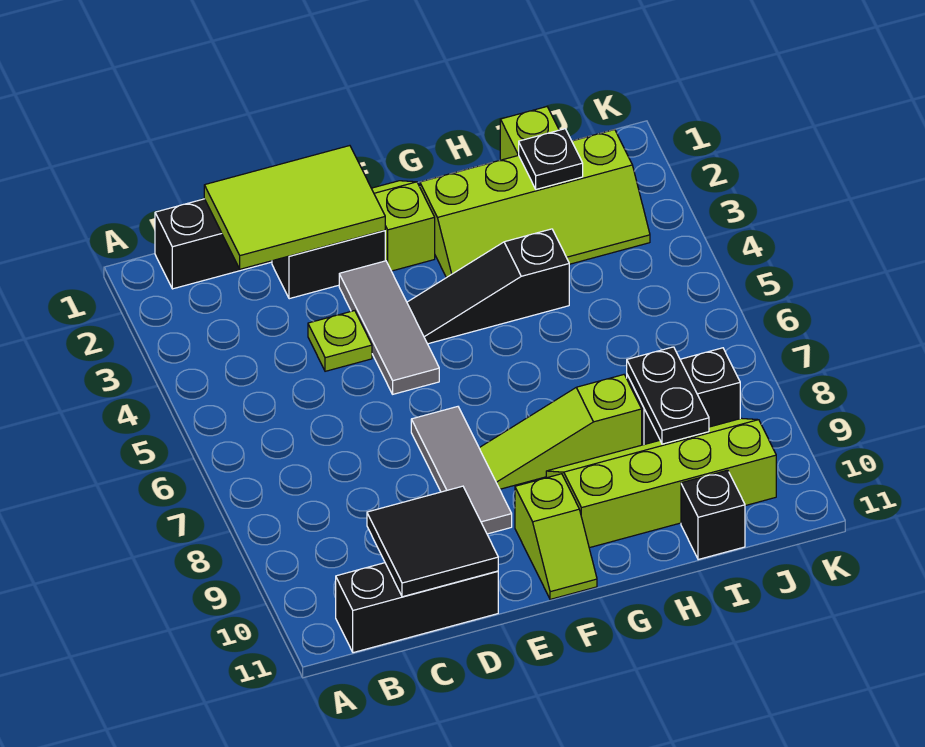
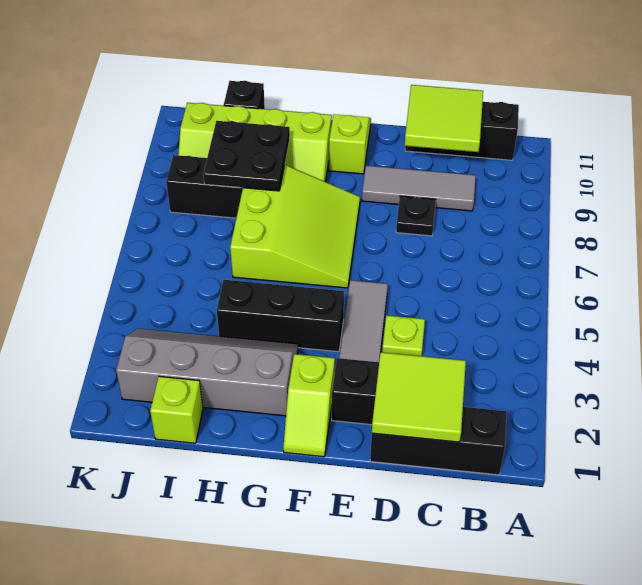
lime tile C1:E2 level 2 -> lime tile C1:D2 level 2
black tile C10:D11 level 2 -> lime tile C10:D11 level 2
grey tile E7:E9 level 1 -> grey tile C9:E9 level 1
black slope F4:H4 level 1 top H -> black brick F4:H4 level 1
lime slope F8:H8 level 1 top H -> lime slope F6:H8 level 1 top H
lime slope G2:J3 level 1 top 2 -> grey slope G2:J3 level 1 top 2
black plate I2 level 2 -> black plate D8 level 1
black plate I8:I9 level 2 -> black plate H8:I9 level 2

